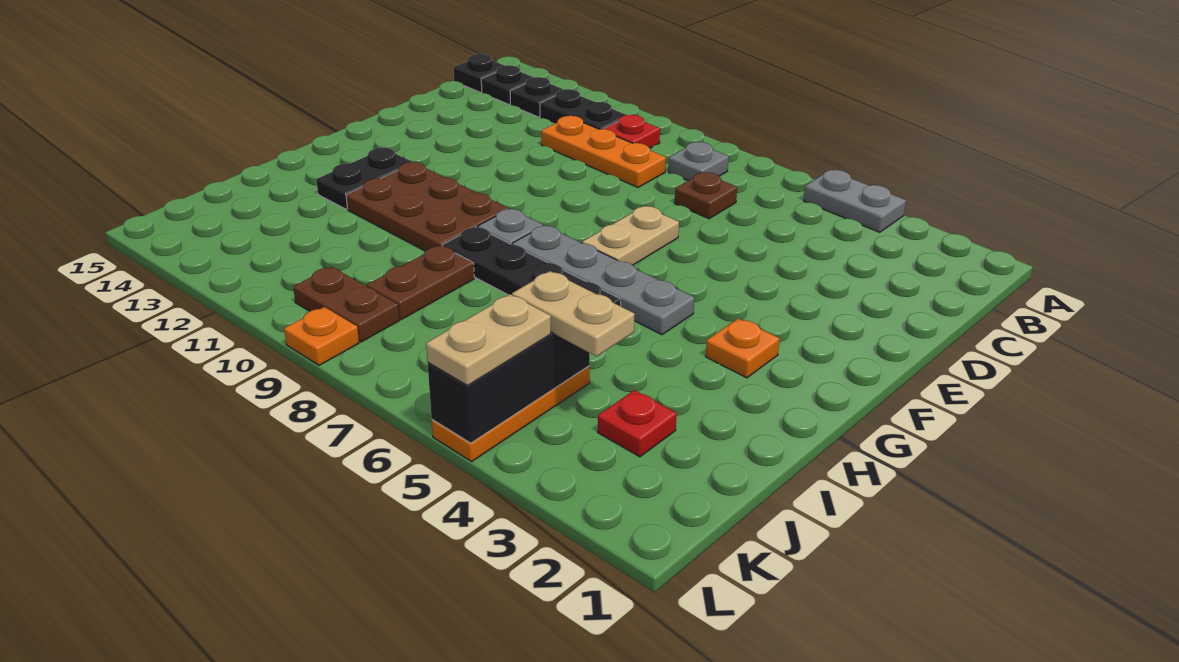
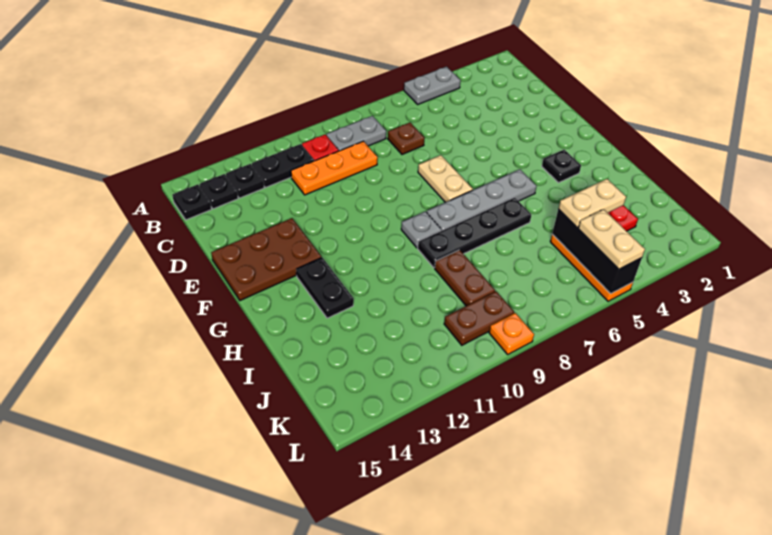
grey plate B8 level 1 -> grey plate B8:B9 level 1
orange plate G3 level 1 -> black plate G3 level 1
brown plate G10:H12 level 1 -> brown plate E13:F15 level 1

